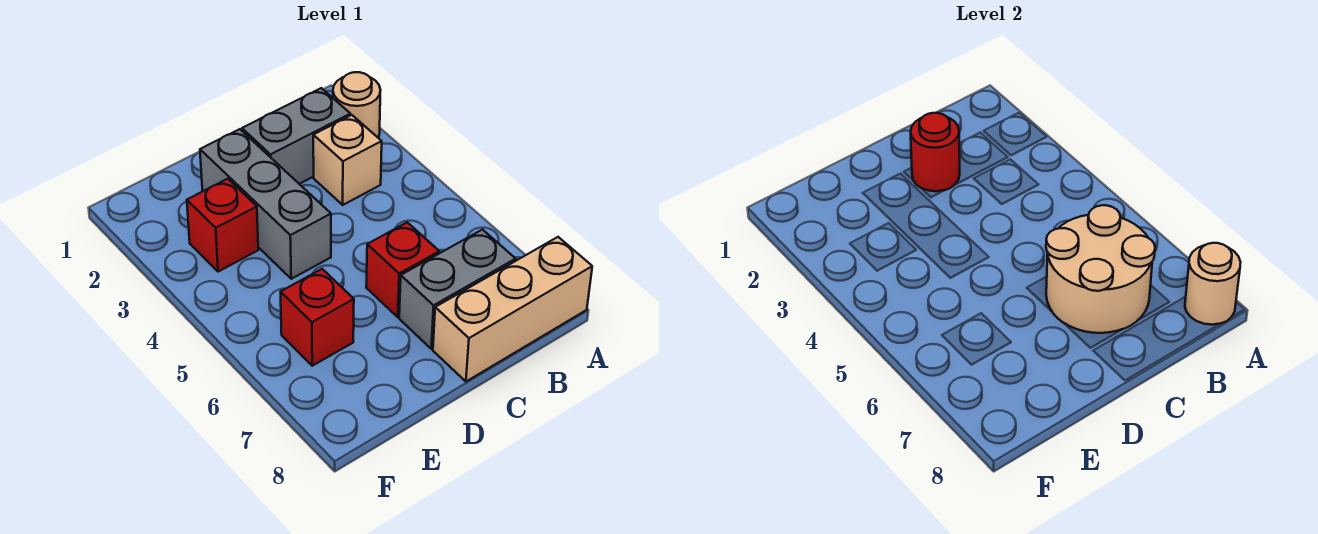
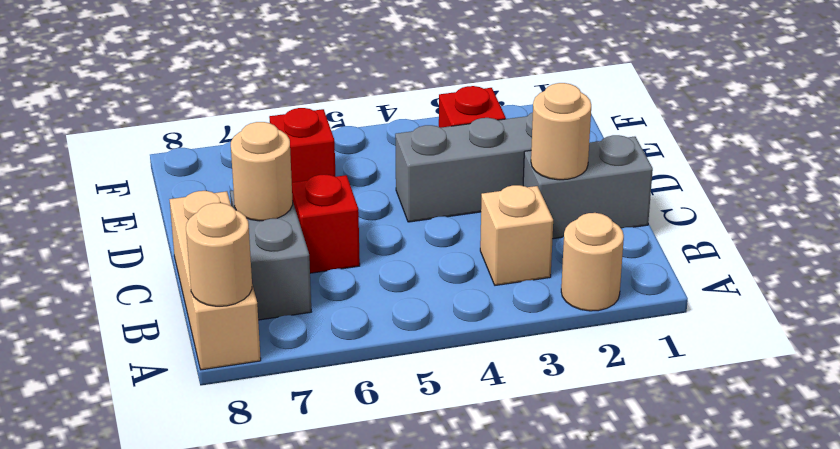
grey brick B2:C2 level 1 -> grey brick C1:C2 level 1
tan round brick B6:C7 level 2 -> tan round brick C7 level 2
red round brick C2 level 2 -> tan round brick C2 level 2

